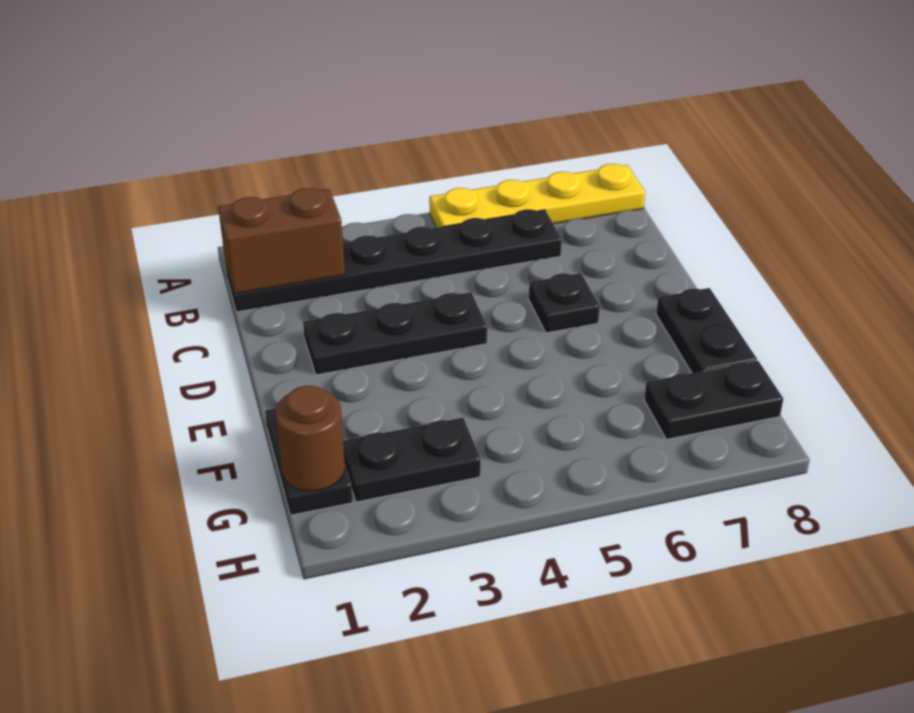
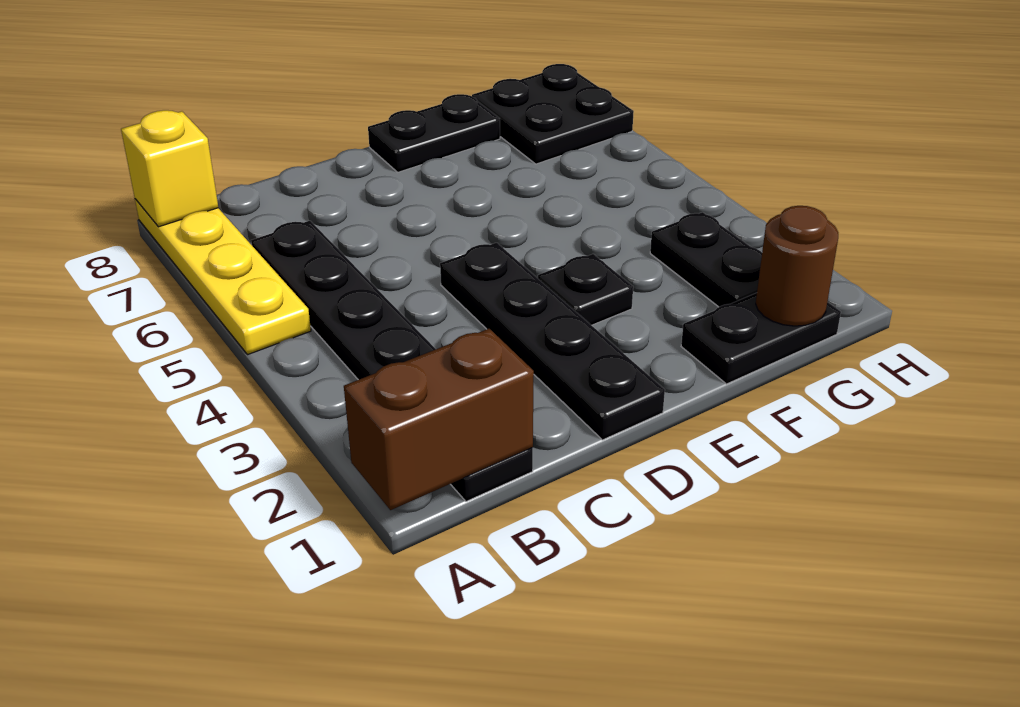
none -> yellow brick A8 level 2
brown brick B1:B2 level 2 -> brown brick A1:B1 level 2
black plate D2:D4 level 1 -> black plate D1:D4 level 1
black plate D6 level 1 -> black plate E3 level 1
black plate G7:G8 level 1 -> black plate G7:H8 level 1

